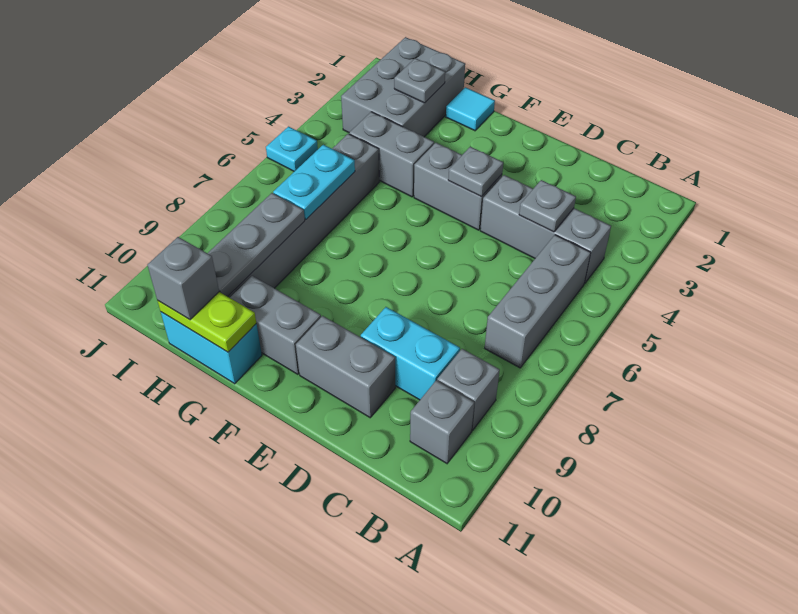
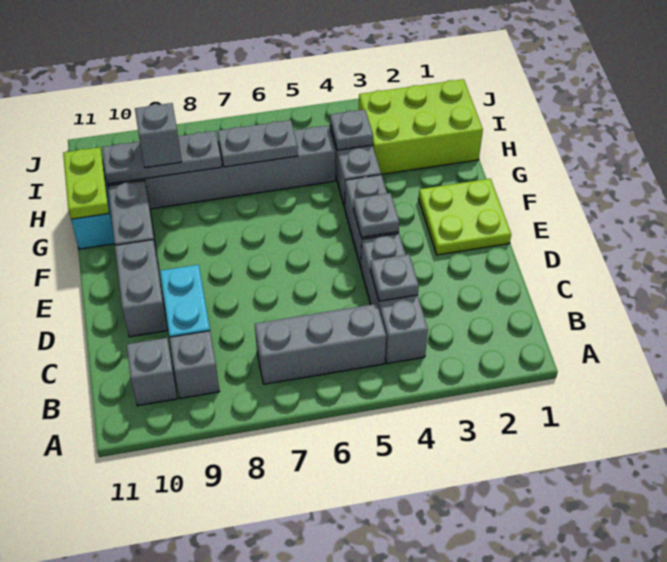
none -> lime plate E1:F2 level 1
cyan tile G1 level 1 -> none
grey brick H1:I3 level 1 -> lime brick H1:I3 level 1
grey plate H2 level 2 -> grey plate H4 level 2
cyan plate H6:H7 level 2 -> grey plate H6:H7 level 2
grey brick H11 level 3 -> grey brick H9 level 3
cyan plate J5 level 1 -> none

